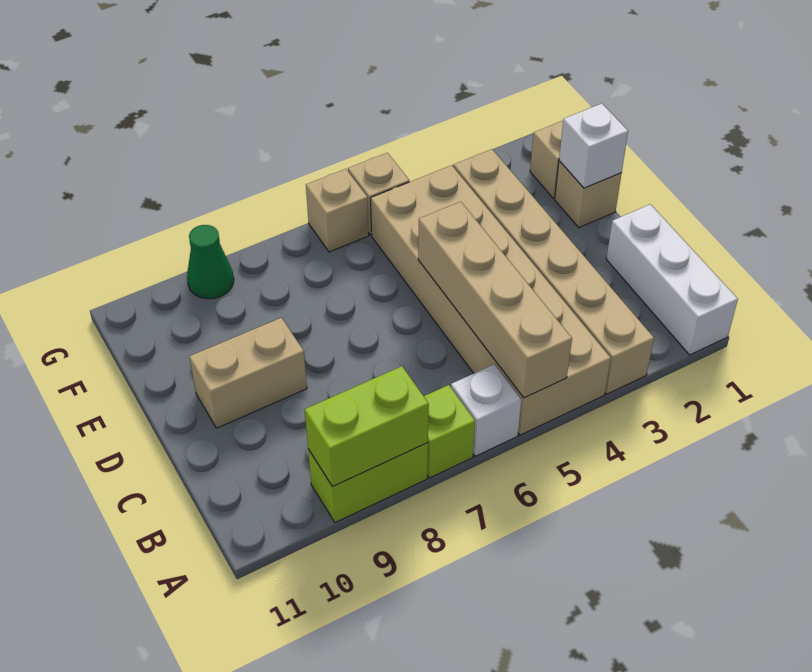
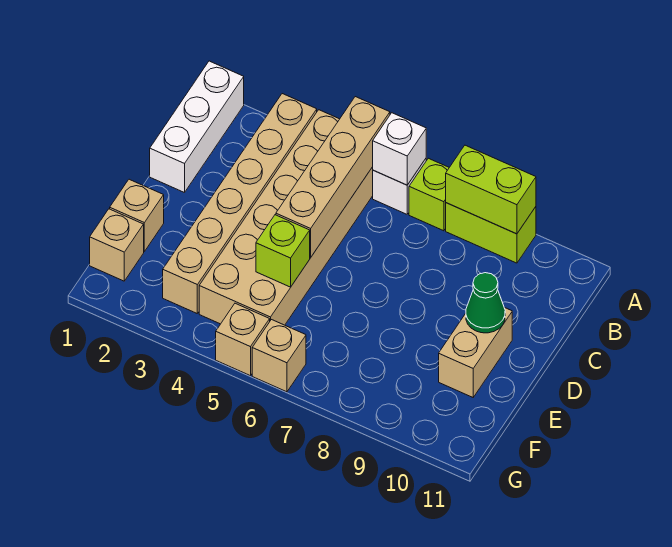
tan brick D9:D10 level 1 -> tan brick D10:E10 level 1
white brick E1 level 2 -> white brick A6 level 2
none -> lime brick E5 level 2
green cone G9 level 1 -> green cone D10 level 2

